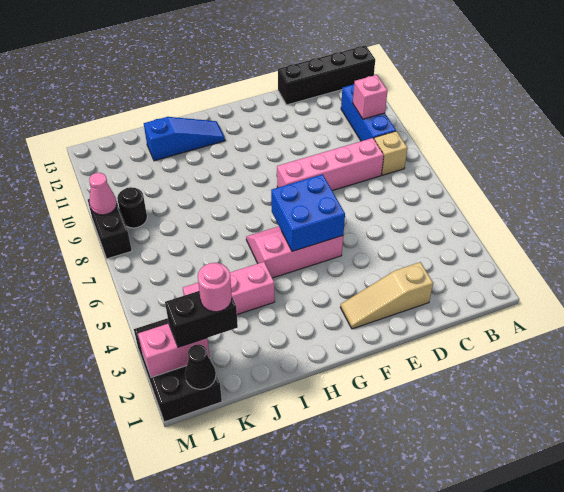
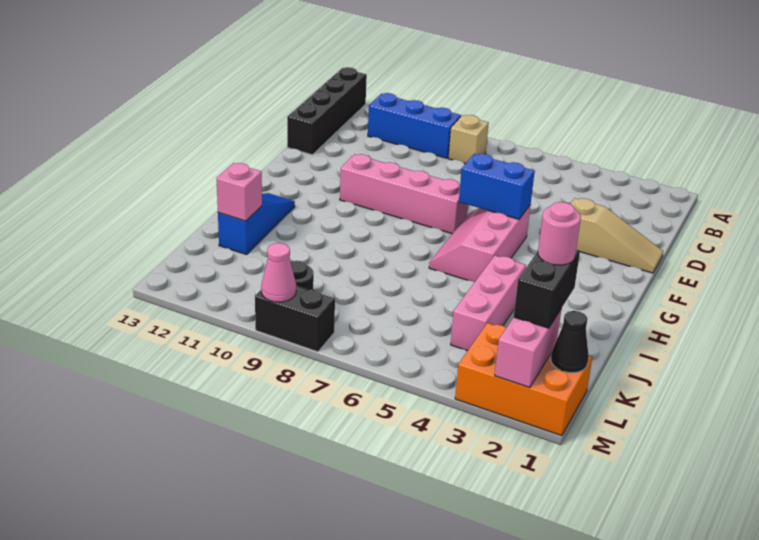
pink brick B10 level 2 -> pink brick J12 level 2
pink brick C8:F8 level 1 -> pink brick F7:F10 level 1
tan slope D2:F2 level 1 top D -> tan slope E1:E3 level 1 top 3
blue brick F5:G6 level 2 -> blue brick F5:F6 level 2
black brick L1:M3 level 1 -> orange brick L1:M3 level 1

